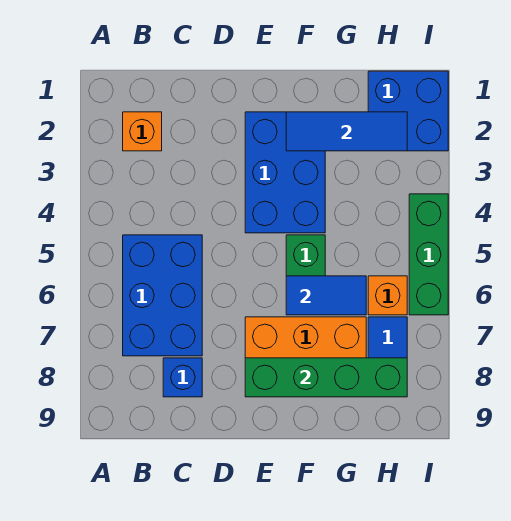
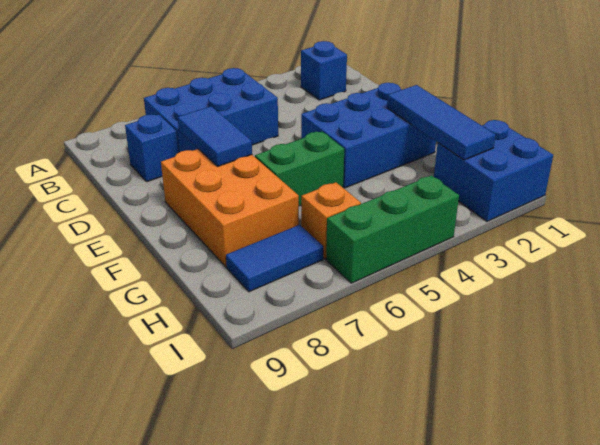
orange brick B2 level 1 -> blue brick B2 level 1
green brick E8:H8 level 2 -> none
blue tile F6:G6 level 2 -> blue tile D7:E7 level 2

